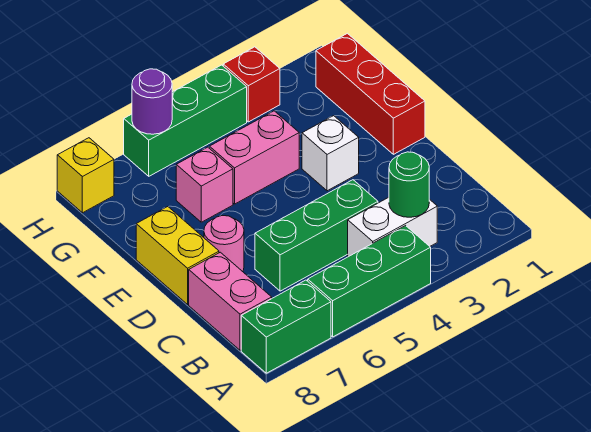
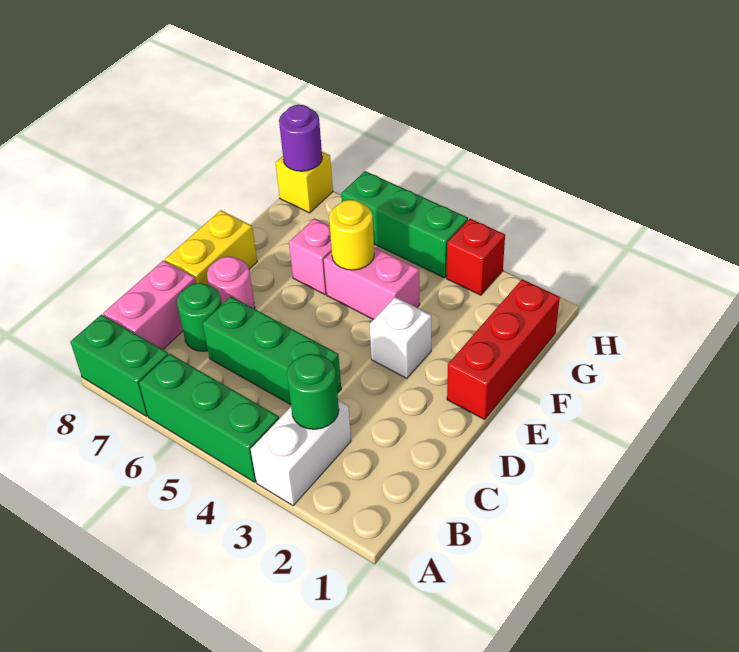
white brick B3:B4 level 1 -> white brick A3:B3 level 1
none -> green round brick C7 level 1
none -> yellow round brick F5 level 2
purple round brick H6 level 2 -> purple round brick H8 level 2

